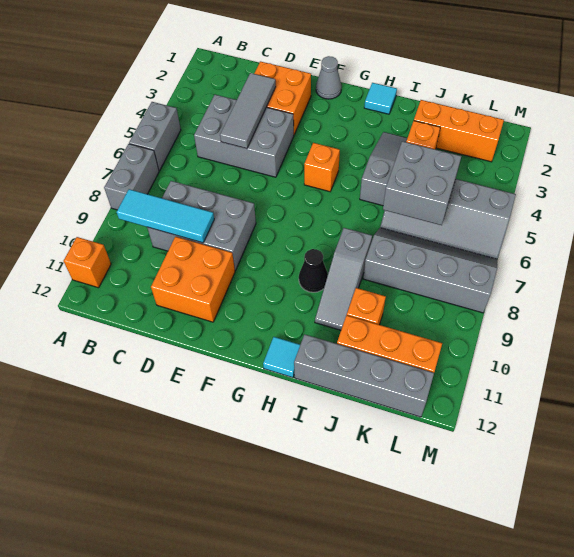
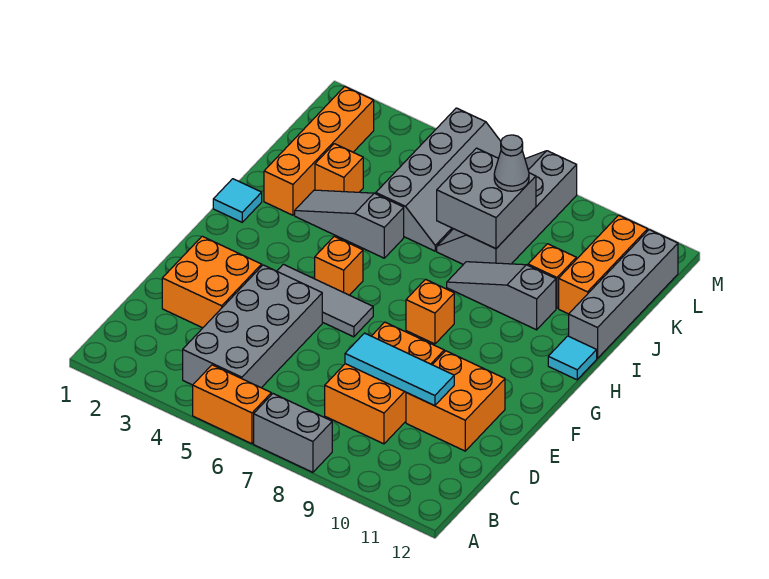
grey brick A5:A6 level 1 -> orange brick A5:A6 level 1
orange brick A11 level 1 -> orange brick G8 level 1
cyan tile B9:D9 level 2 -> cyan tile D8:D10 level 2
grey brick C4:E5 level 1 -> grey brick B4:E5 level 1
grey brick C8:E9 level 1 -> orange brick C8:E9 level 1
grey tile D3:D5 level 2 -> grey tile F4:F6 level 1
grey cone F1 level 1 -> grey cone K8 level 3
black cone H9 level 1 -> none
grey slope I8:I10 level 1 top 8 -> grey slope I8:I10 level 1 top 10
orange brick J2:L2 level 1 -> orange brick I2:L2 level 1
grey brick J5:K6 level 2 -> grey brick J7:K8 level 2

